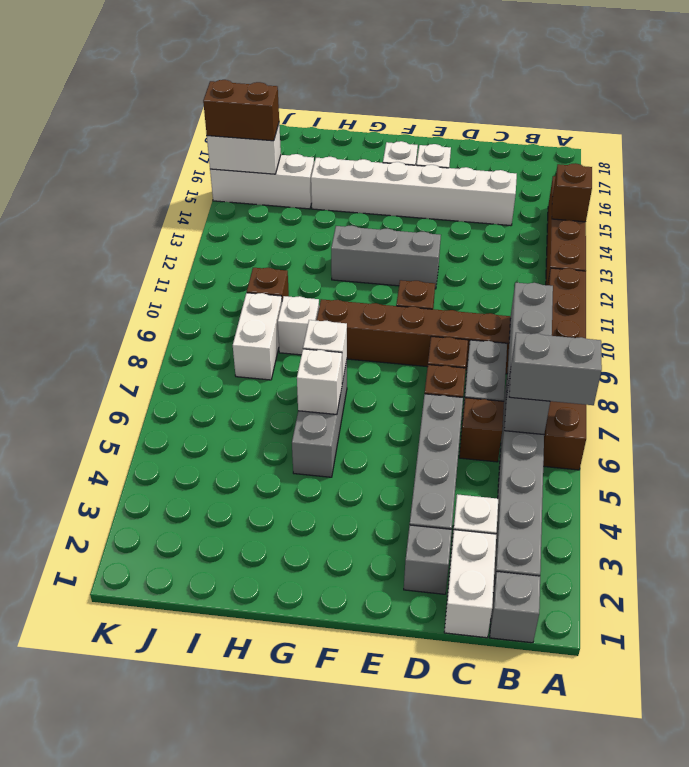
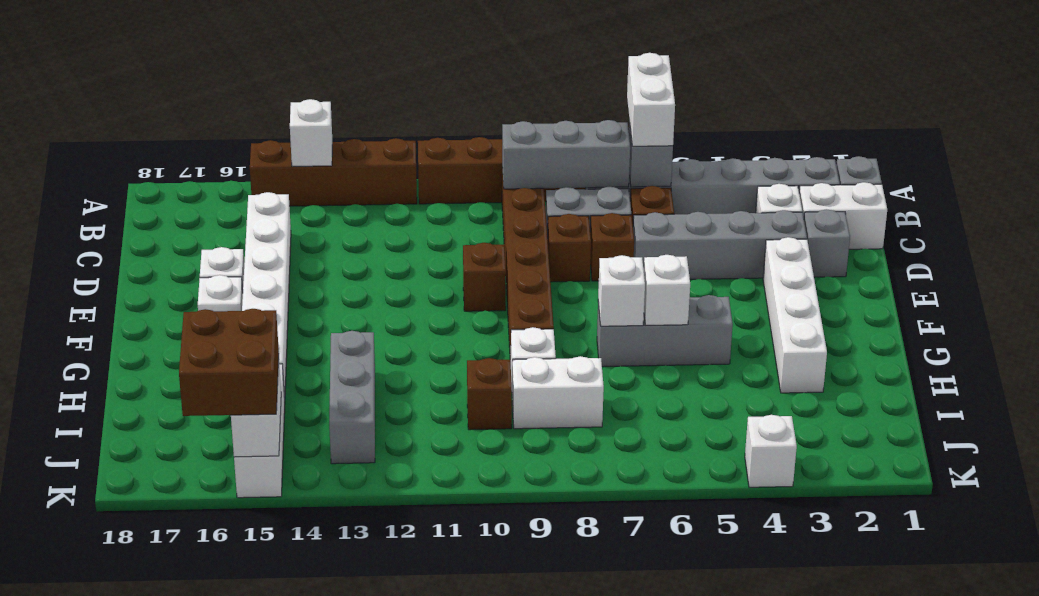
grey brick A6:B6 level 3 -> white brick A6:B6 level 3
brown brick A14 level 2 -> white brick A14 level 2
none -> white brick E3:H3 level 1
grey brick E12:G12 level 1 -> grey brick H13:J13 level 1
brown brick J15:K15 level 3 -> brown brick J15:K16 level 3
none -> white brick K4 level 1

